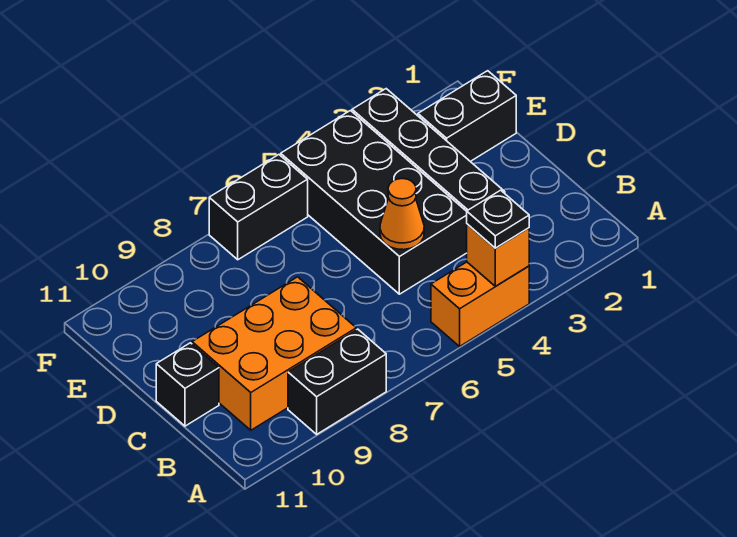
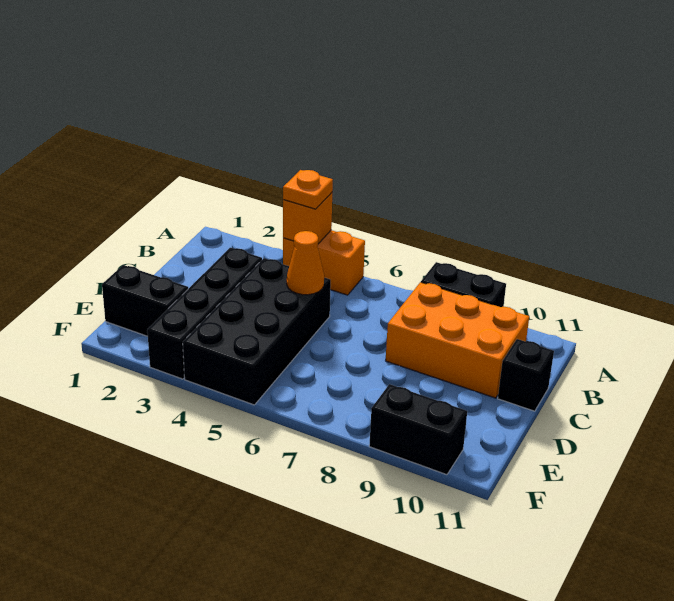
black plate A4 level 3 -> orange plate A4 level 3
black brick F6:F7 level 1 -> black brick F9:F10 level 1

